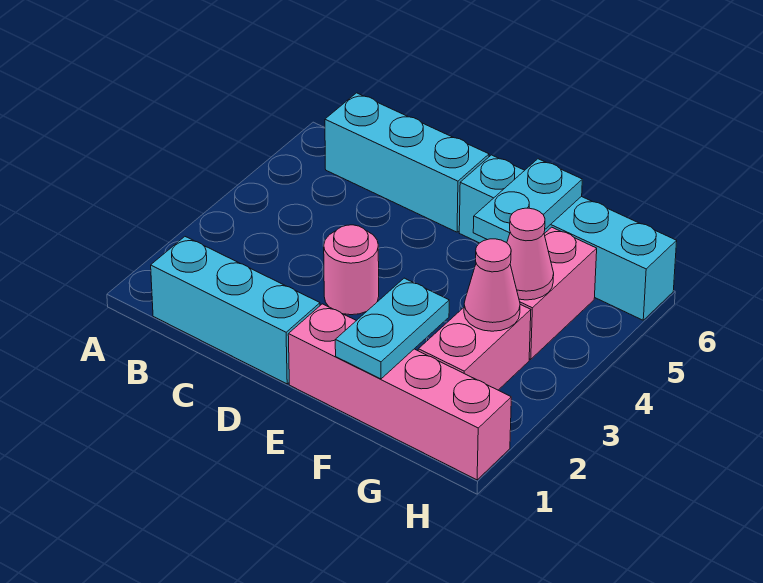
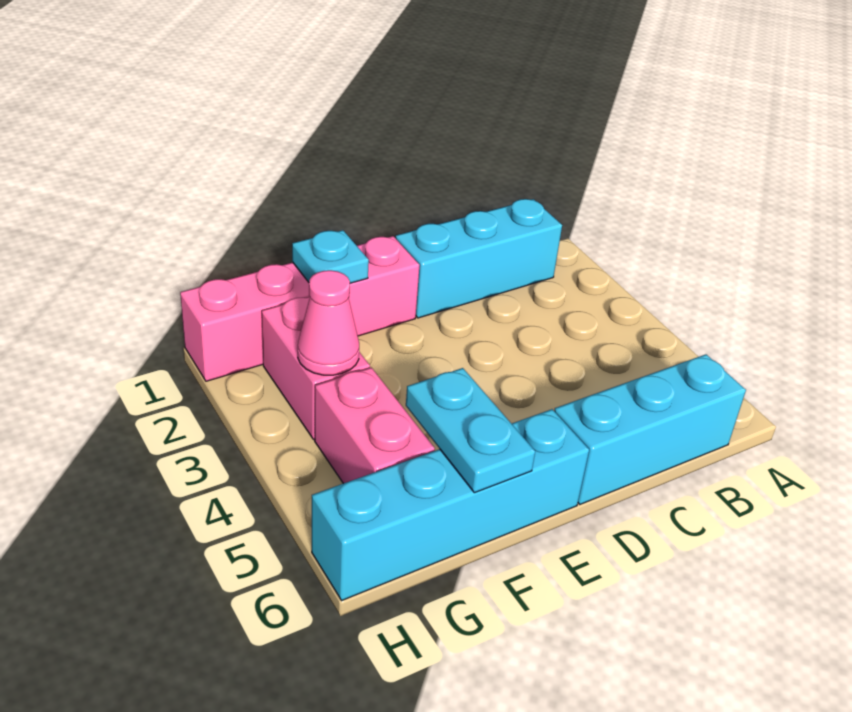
pink round brick D3 level 1 -> none
cyan plate F1:F2 level 2 -> cyan plate F1 level 2
pink cone G4 level 2 -> none

